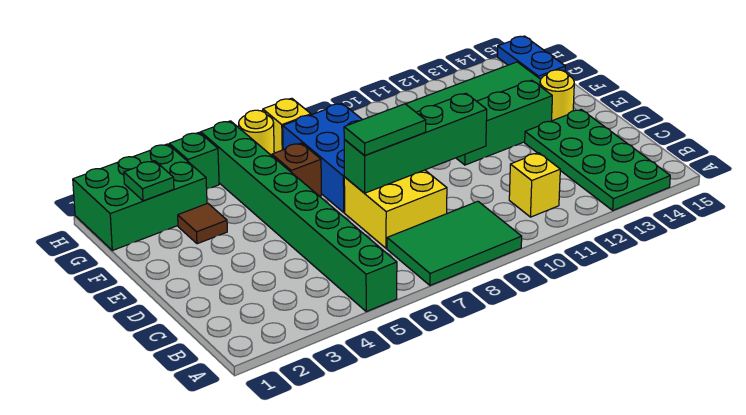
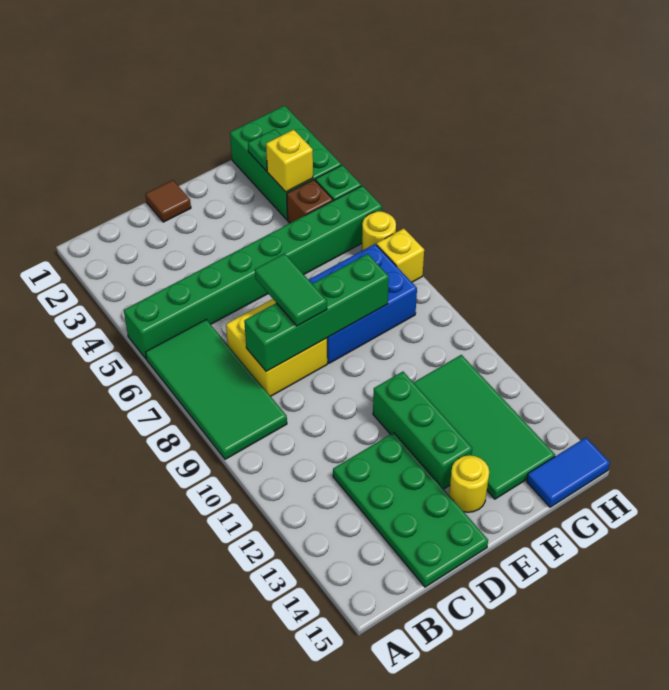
green tile A7:B9 level 1 -> green tile A6:B9 level 1
green plate A13:D14 level 1 -> green plate C12:D15 level 1
yellow brick B11 level 1 -> yellow brick G3 level 2
green brick D7:D10 level 2 -> green brick C8:F8 level 2
brown tile F3 level 1 -> brown tile D1 level 1
brown brick F6 level 1 -> brown brick G4 level 1
blue plate G15:H15 level 1 -> blue tile G15:H15 level 1

